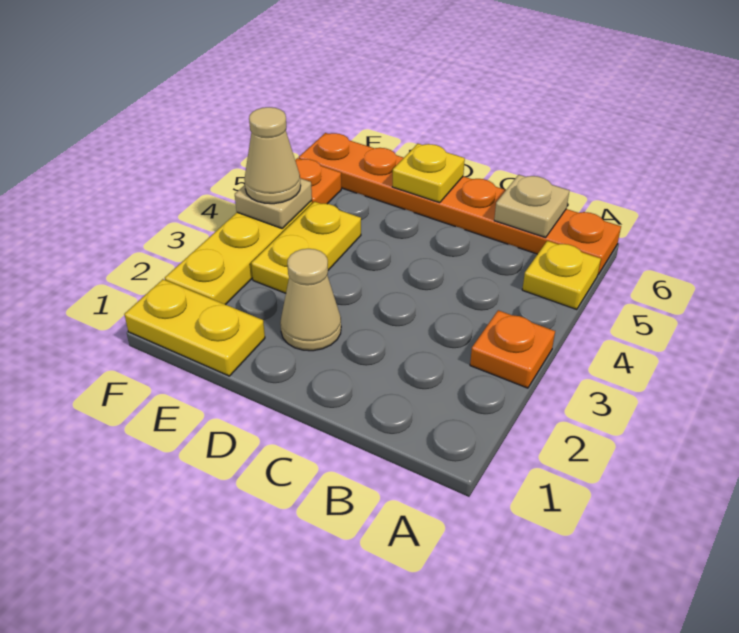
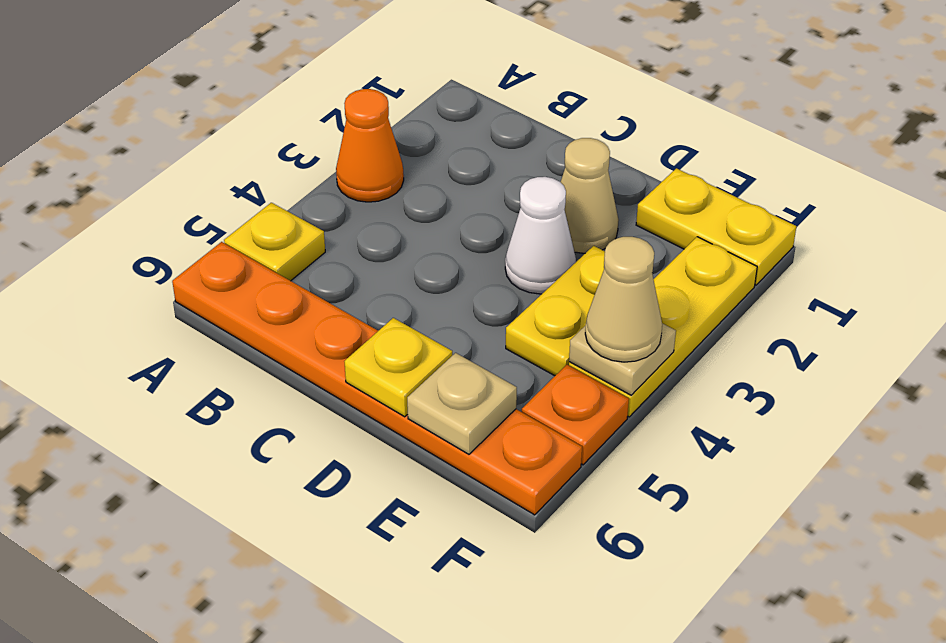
orange plate A3 level 1 -> orange cone A3 level 1
tan plate B6 level 2 -> tan plate E6 level 2
none -> white cone D3 level 1

